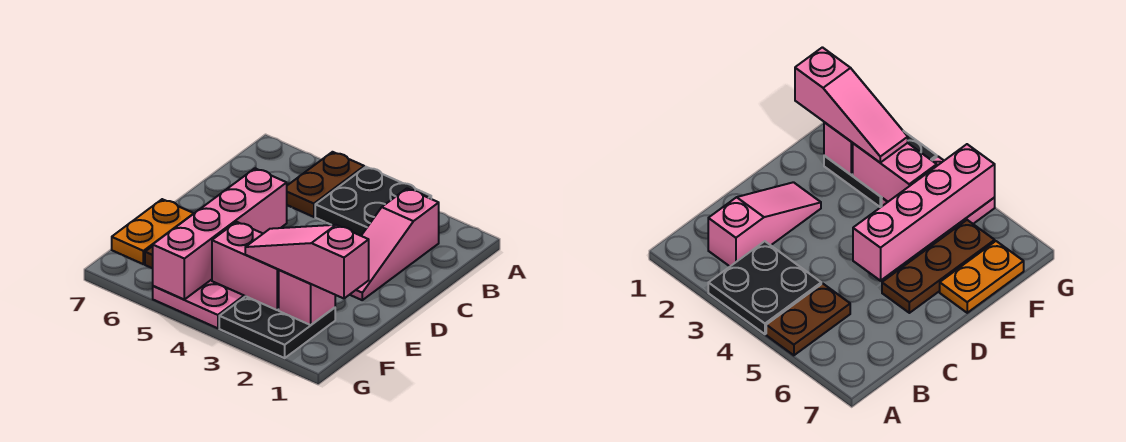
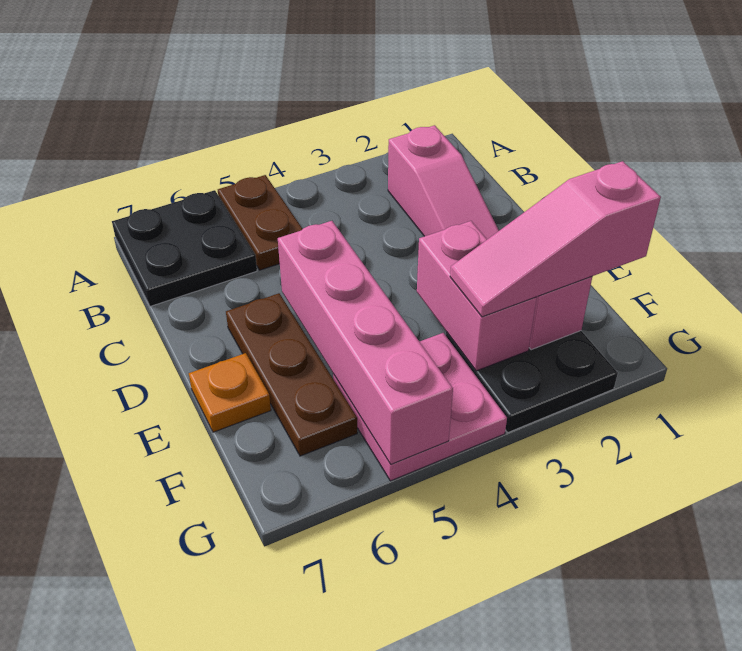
black plate A3:B4 level 1 -> black plate A6:B7 level 1
orange plate E7:F7 level 1 -> orange plate E7 level 1
pink brick F3:F4 level 2 -> pink brick E3:F3 level 2

